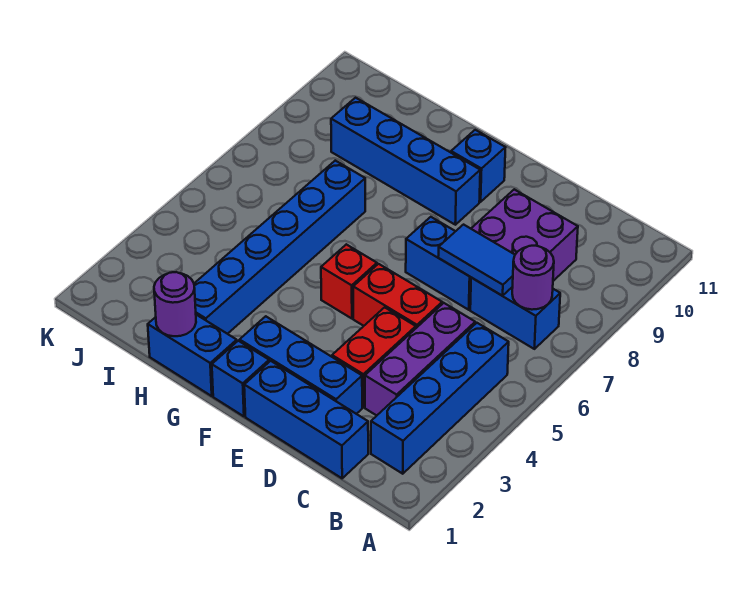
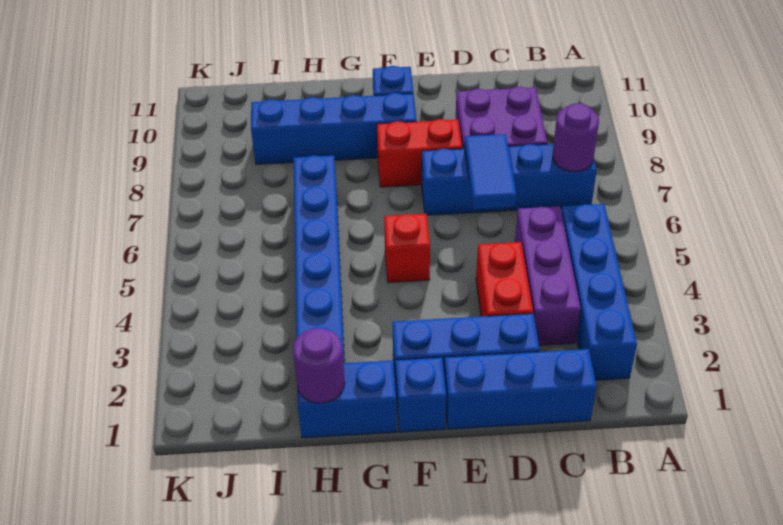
blue tile C7:D7 level 2 -> blue tile D6:D7 level 2
red brick D5:E5 level 1 -> red brick E8:F8 level 1

